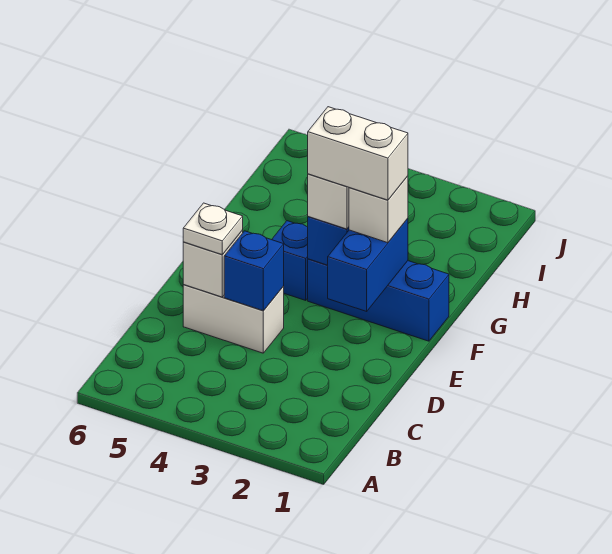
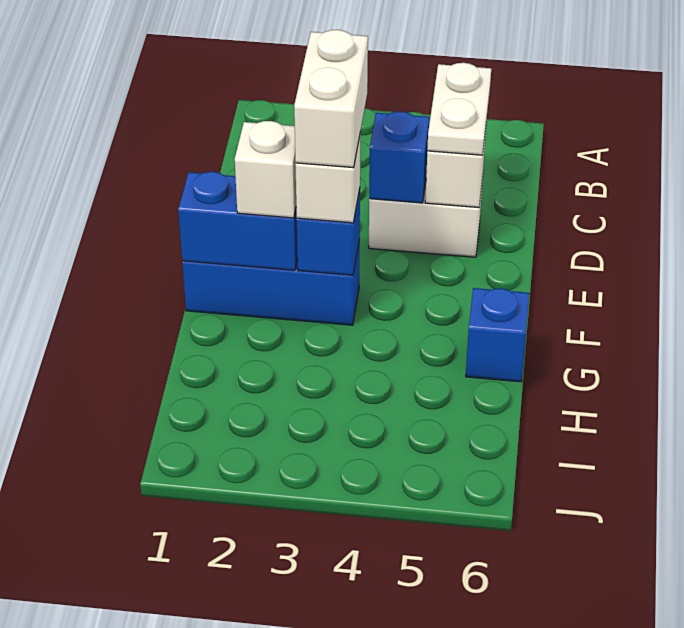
white plate D5 level 3 -> white plate C5:D5 level 3
blue brick E2:F2 level 2 -> blue brick F1:F2 level 2
white brick F2:F3 level 4 -> white brick E3:F3 level 4
blue brick F4 level 1 -> blue brick G6 level 1

